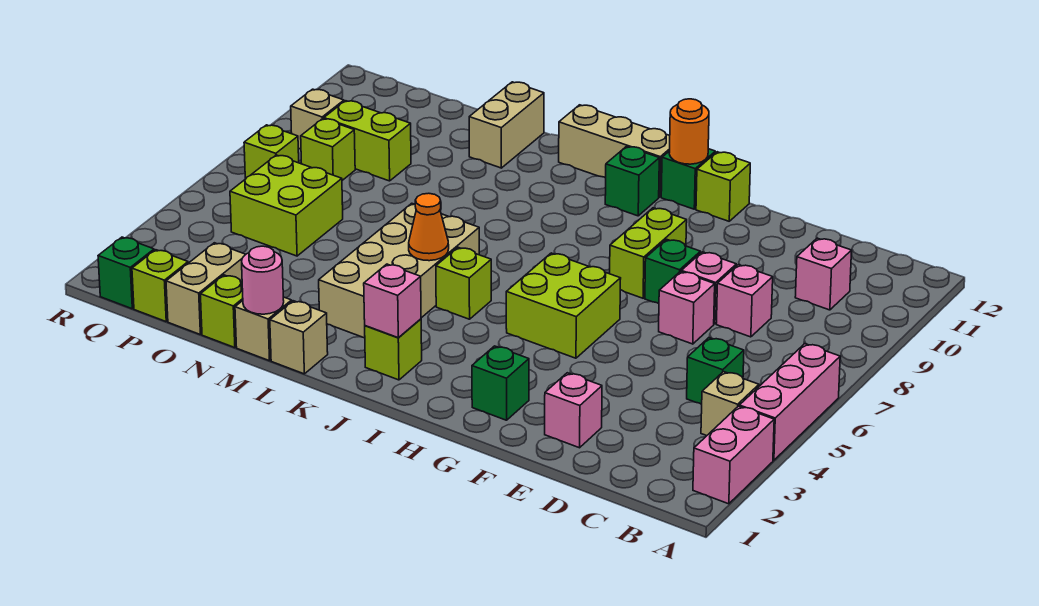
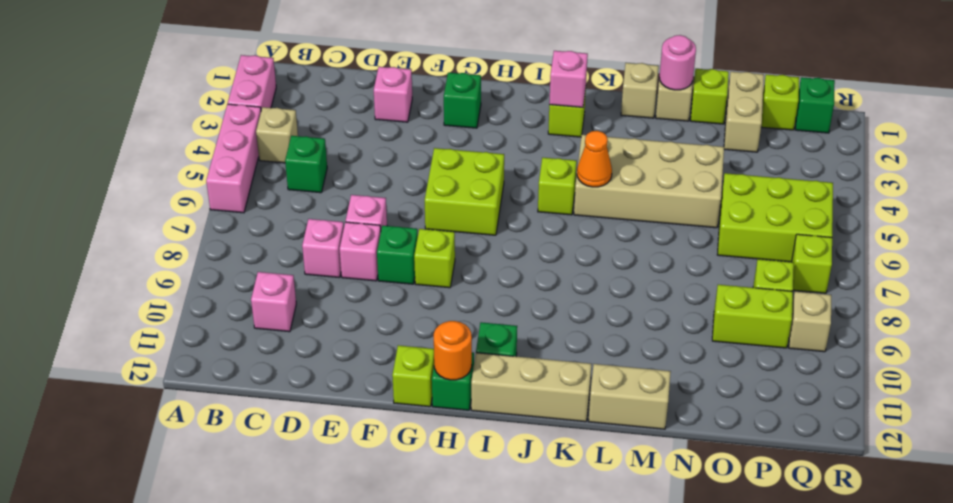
lime brick G8:G9 level 1 -> lime brick G8 level 1
tan brick K3:L6 level 1 -> tan brick K4:N5 level 1
tan brick M11:M12 level 1 -> tan brick L12:M12 level 1
lime brick O5:P6 level 1 -> lime brick O5:Q6 level 1

